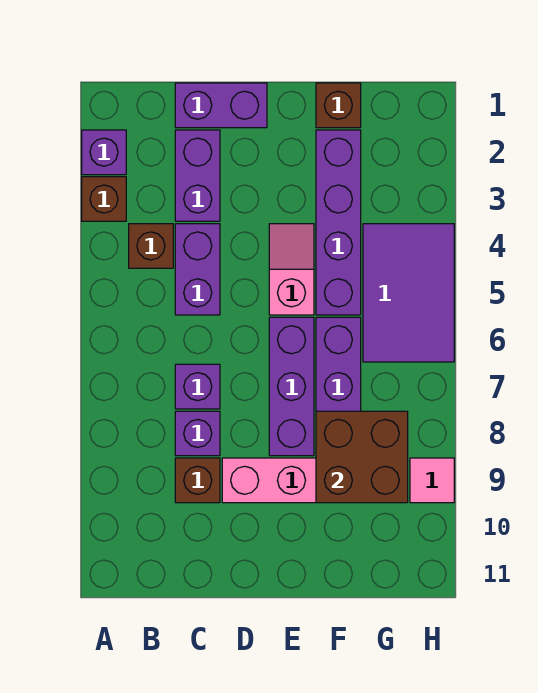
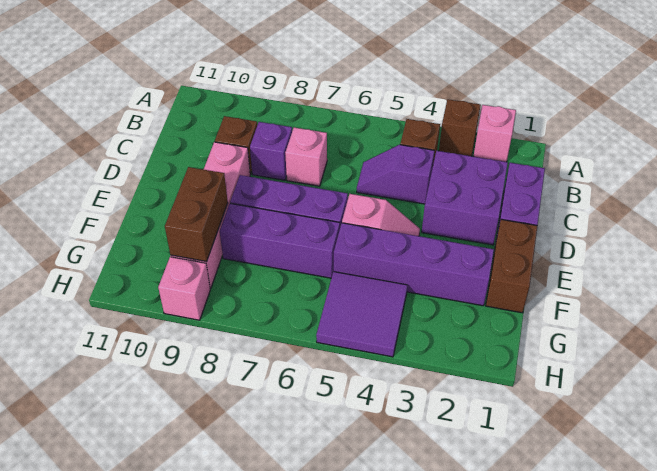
purple brick A2 level 1 -> pink brick A2 level 1
purple brick C2:C3 level 1 -> purple brick C2:D3 level 1
purple brick C4:C5 level 1 -> purple slope C4:C5 level 1 top 4
purple brick C7 level 1 -> pink brick C7 level 1
brown brick F1 level 1 -> brown brick E1:F1 level 1
brown brick F8:G9 level 2 -> brown brick F9:G9 level 2
purple tile G4:H6 level 1 -> purple tile G4:H5 level 1
pink tile H9 level 1 -> pink brick H9 level 1

